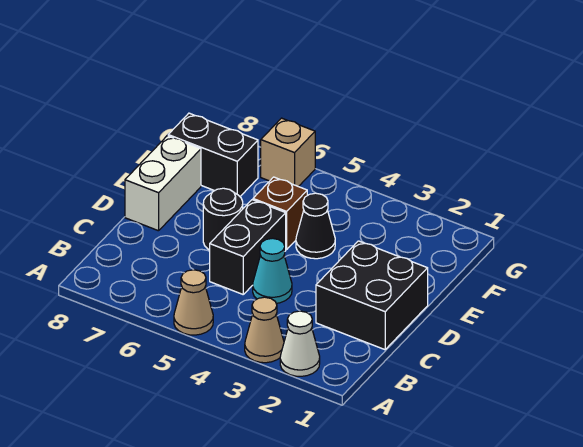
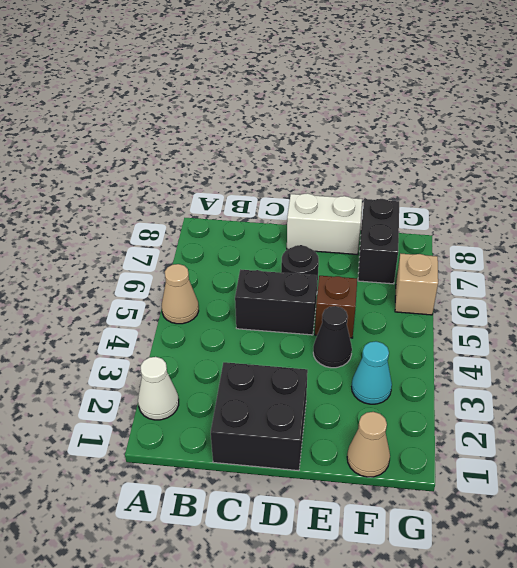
tan cone A3 level 1 -> tan cone F1 level 1
cyan cone C4 level 1 -> cyan cone F3 level 1

